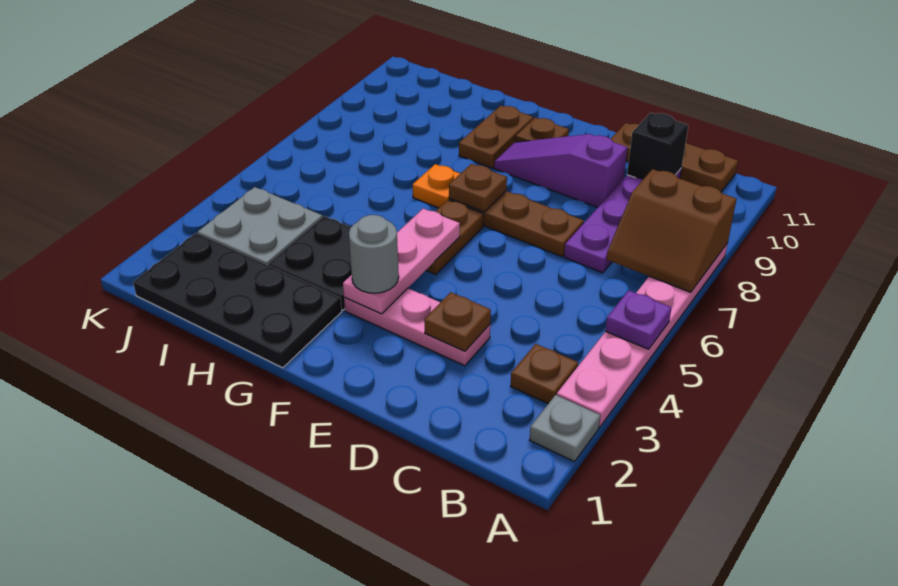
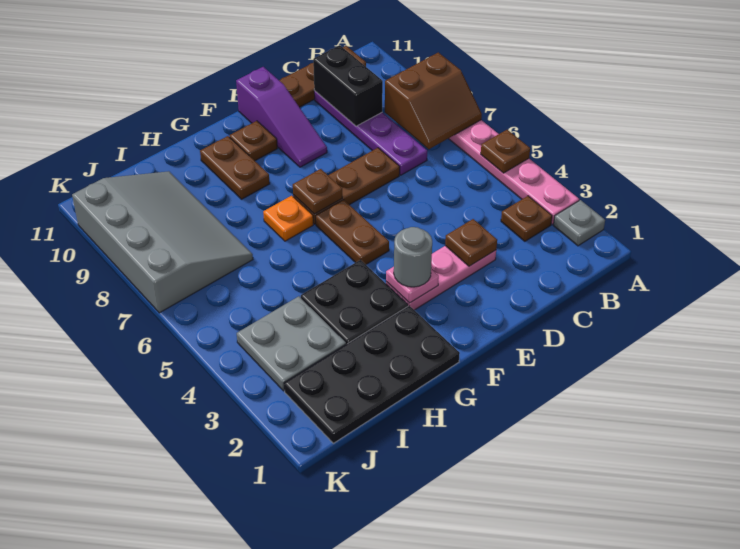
purple plate A5 level 2 -> brown plate A5 level 2
black brick C10 level 2 -> black brick C9:C10 level 2
purple slope D9:F9 level 1 top D -> purple slope E9:E11 level 1 top 11
pink plate F3:F5 level 2 -> pink plate F3 level 2
none -> grey slope I7:K10 level 1 top K

